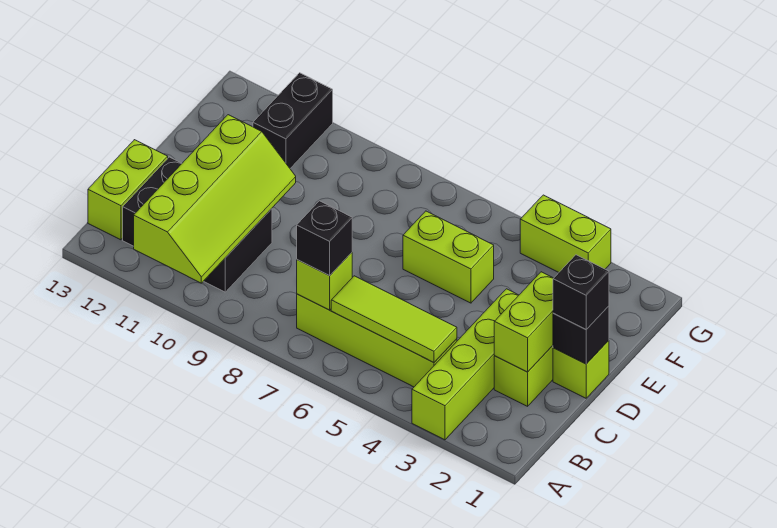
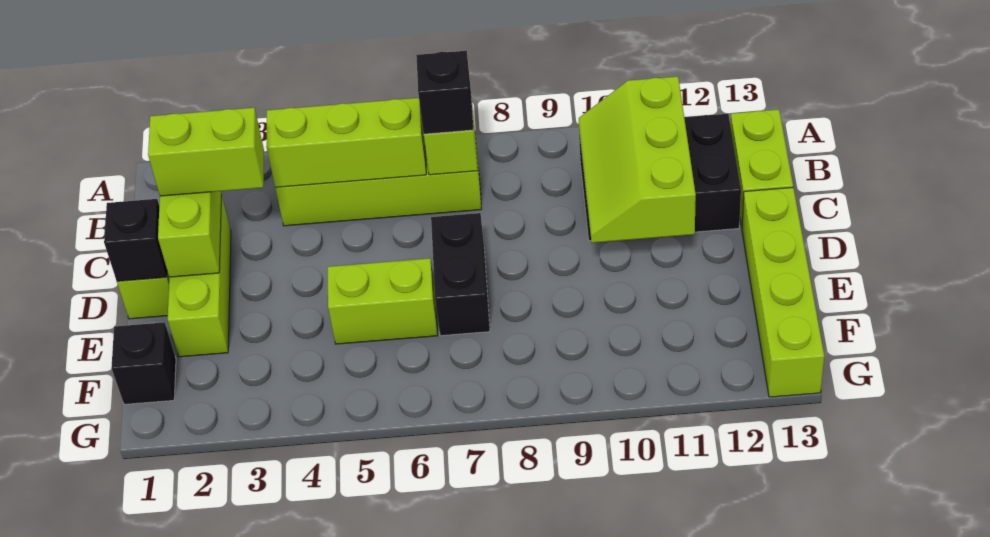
lime brick A3:D3 level 1 -> lime brick D13:G13 level 1
lime slope A10:D11 level 2 top 11 -> lime slope B10:D11 level 2 top 11
lime tile B4:B6 level 2 -> lime brick B4:B6 level 2
black brick D1 level 3 -> black brick F1 level 1
black brick F11:G11 level 1 -> black brick D7:E7 level 1
lime brick G3:G4 level 1 -> lime brick C2:C3 level 3

